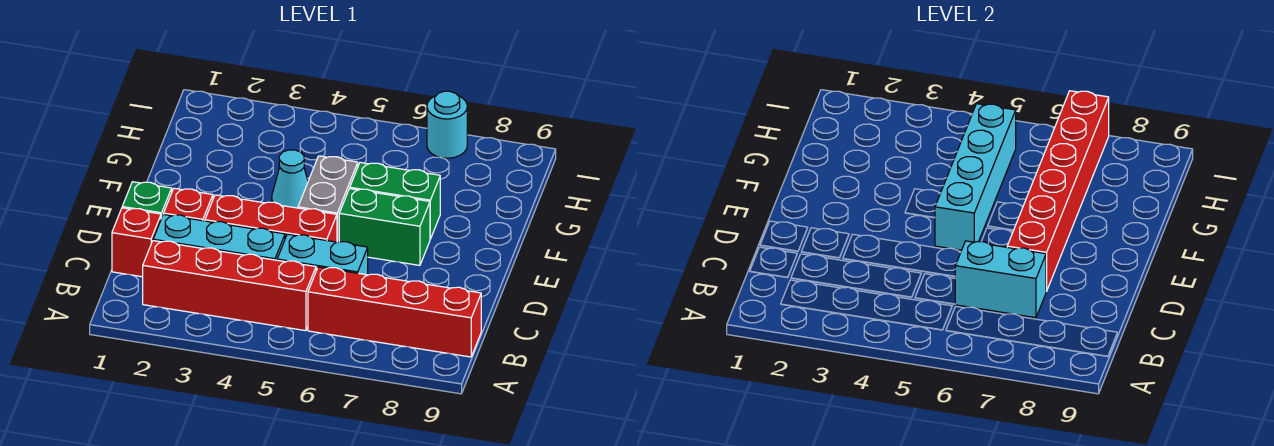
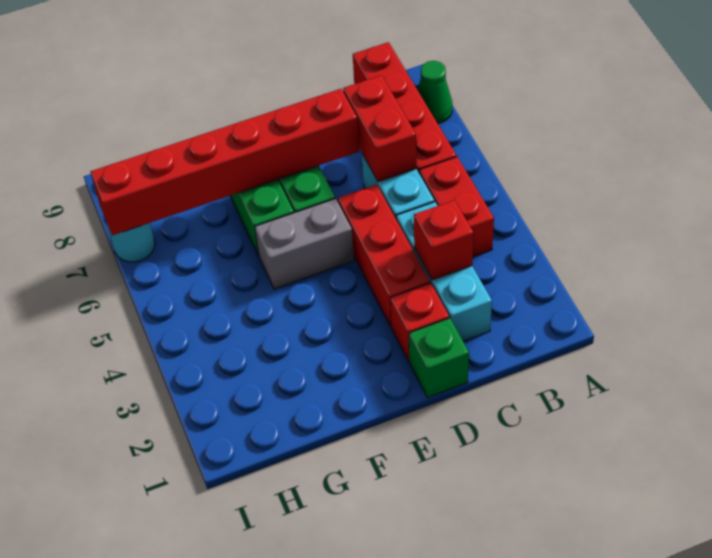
none -> green cone A8 level 1
red brick B2:B5 level 1 -> red brick B4:B5 level 1
red brick C1 level 1 -> red brick C3 level 2
cyan brick C6:C7 level 2 -> red brick C6:C7 level 2
cyan brick E5:H5 level 2 -> none
cyan cone F4 level 1 -> none

